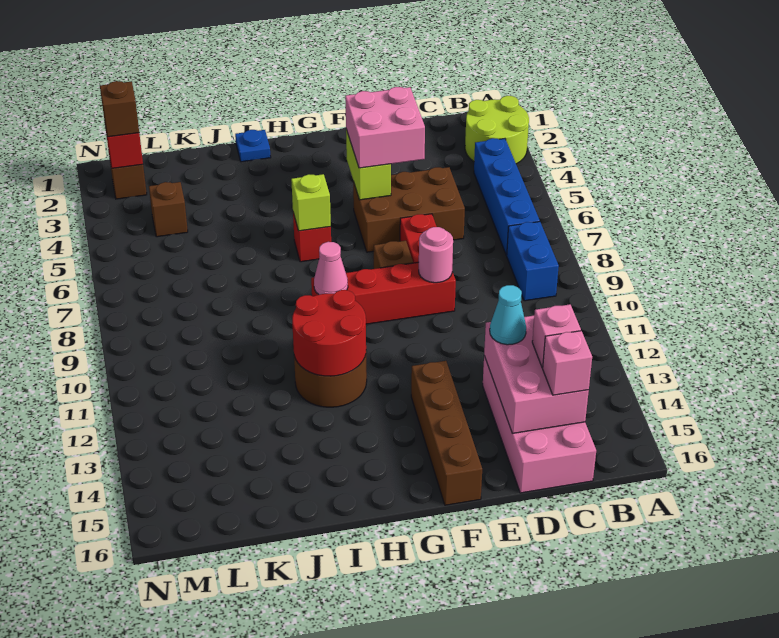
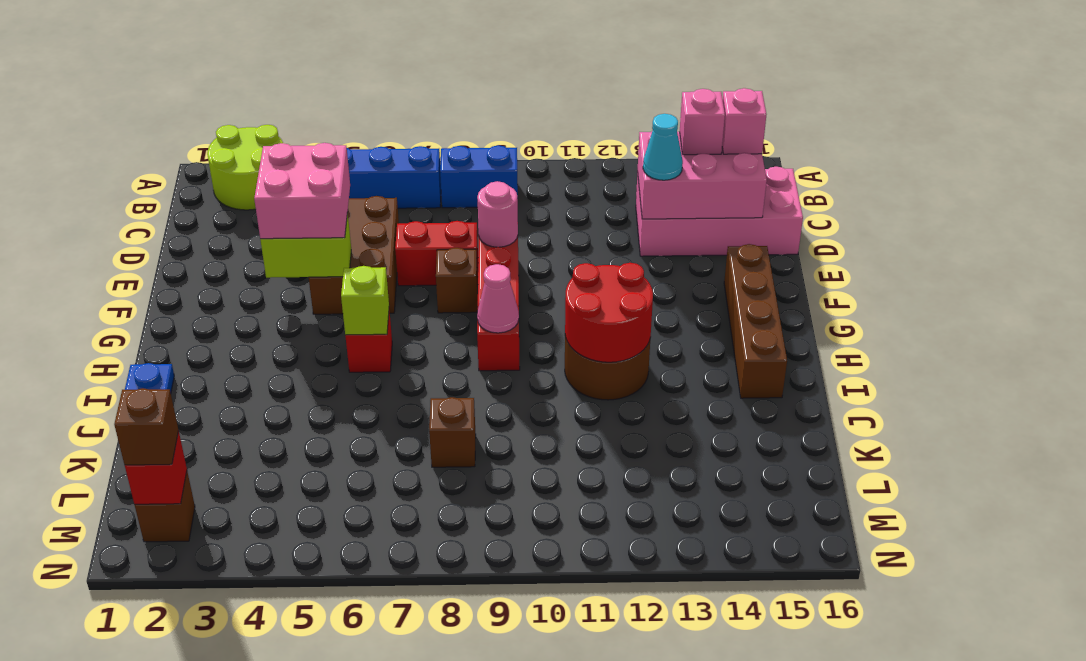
brown brick F13:F16 level 1 -> brown brick F15:I15 level 1
brown brick L4 level 1 -> brown brick K8 level 1

